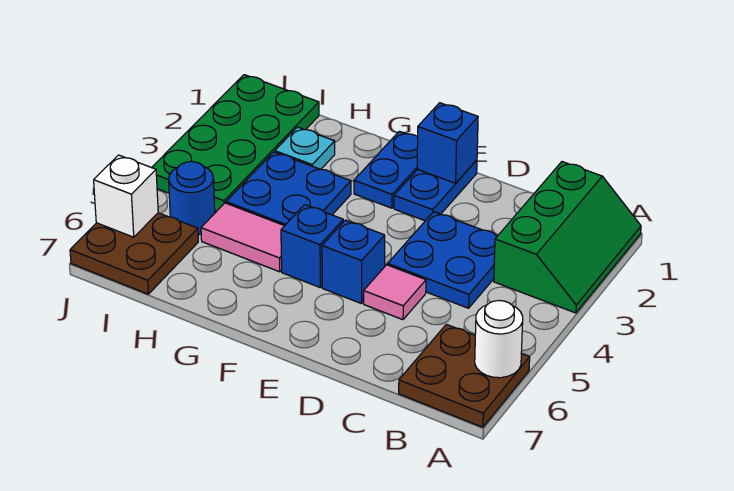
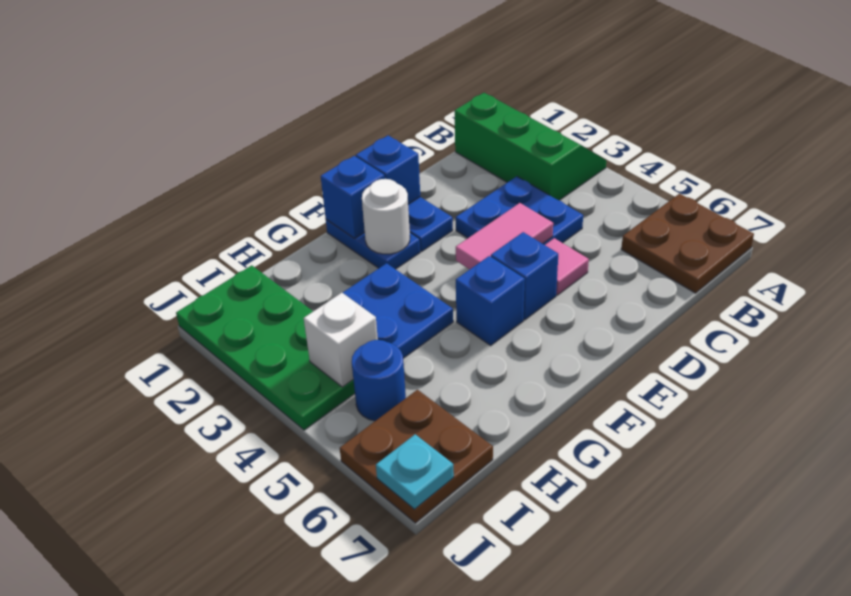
white round brick A6 level 2 -> white round brick F2 level 2
none -> blue brick F1 level 2
pink tile G5:H5 level 1 -> pink tile D4:E4 level 2
cyan plate H2 level 1 -> cyan plate J7 level 2
white brick J6 level 2 -> white brick I4 level 2

